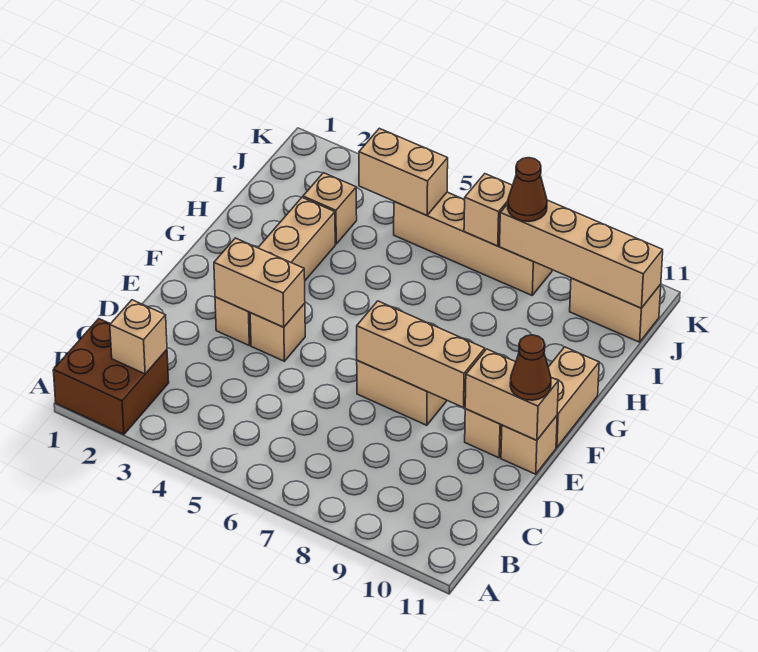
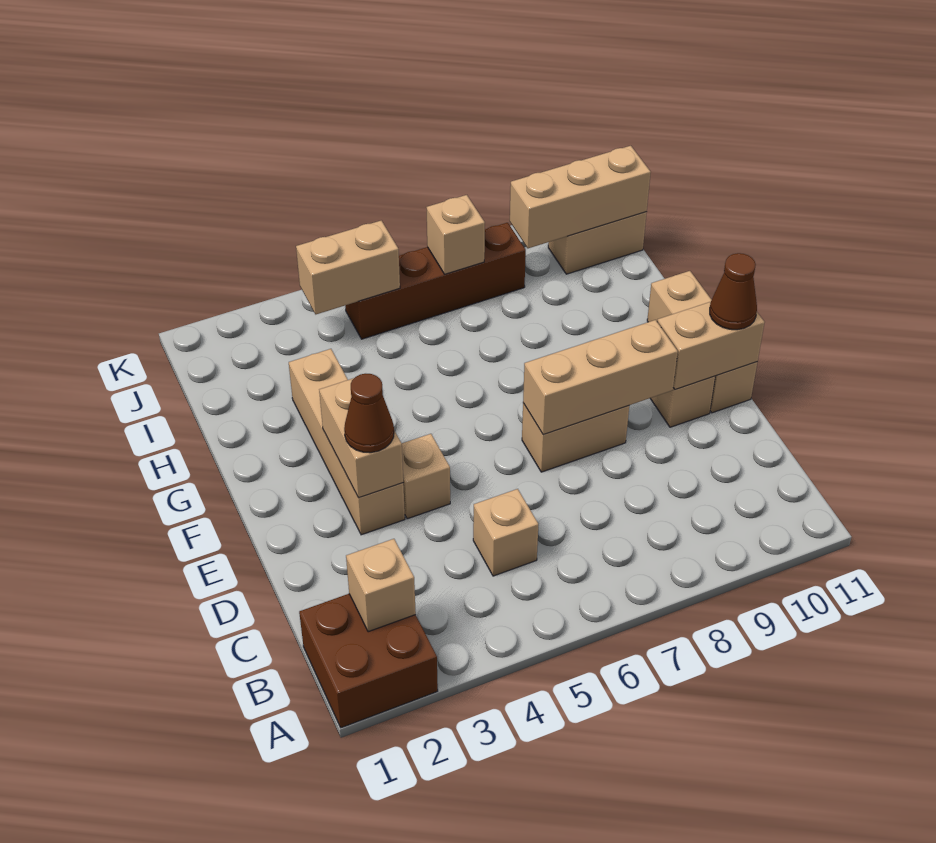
tan brick E3:E4 level 2 -> tan brick E3:F3 level 2
tan brick I3 level 1 -> tan brick C5 level 1
tan brick J5:J8 level 1 -> brown brick J5:J8 level 1
tan brick J8:J11 level 2 -> tan brick J9:J11 level 2
brown cone J8 level 3 -> brown cone E3 level 3

